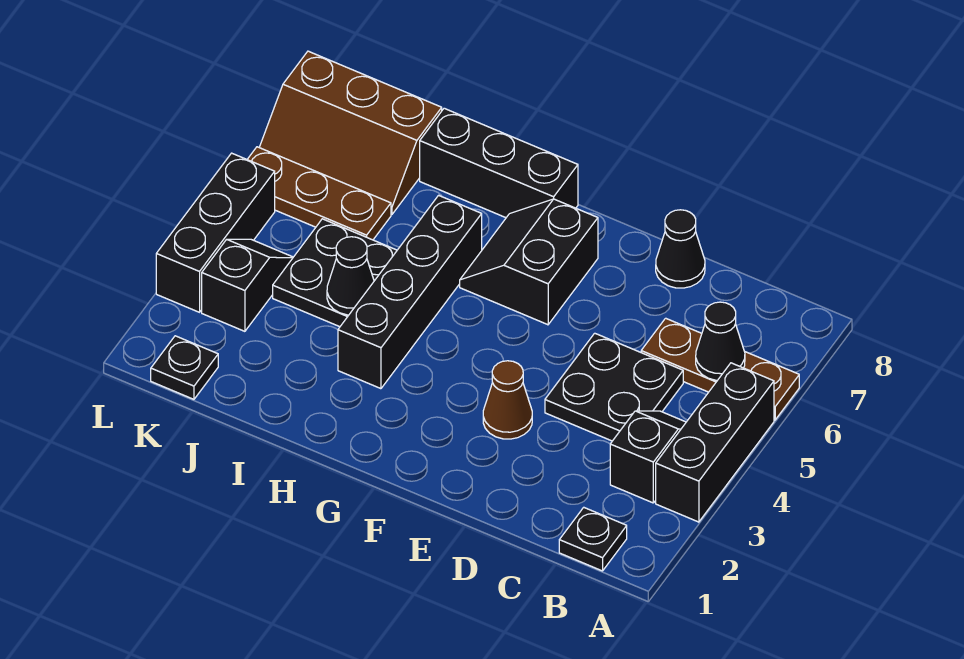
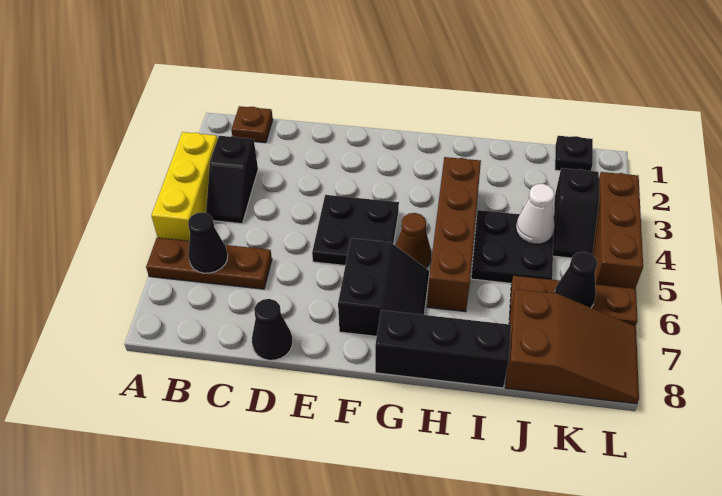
black brick A3:A5 level 1 -> yellow brick A3:A5 level 1
black plate B1 level 1 -> brown plate B1 level 1
black plate C4:D5 level 1 -> black plate E4:F5 level 1
brown cone E3 level 1 -> brown cone G5 level 1
black brick H3:H6 level 1 -> brown brick H3:H6 level 1
black cone I4 level 2 -> black cone K6 level 2
none -> white cone J4 level 2
brown slope J7:L8 level 1 top 8 -> brown slope J7:L8 level 1 top J
black brick L3:L5 level 1 -> brown brick L3:L5 level 1

